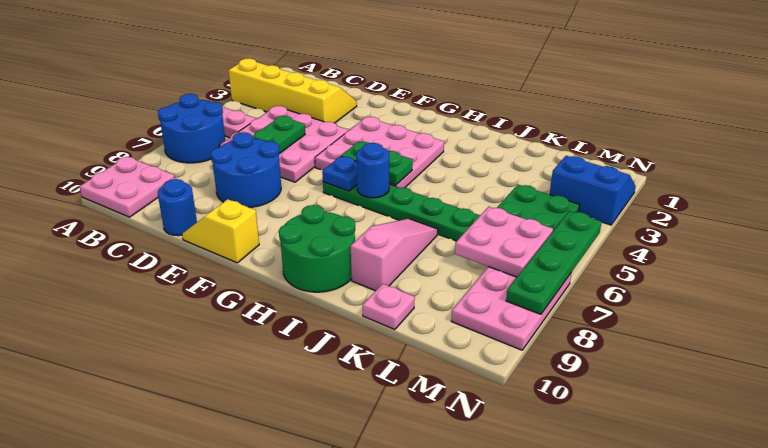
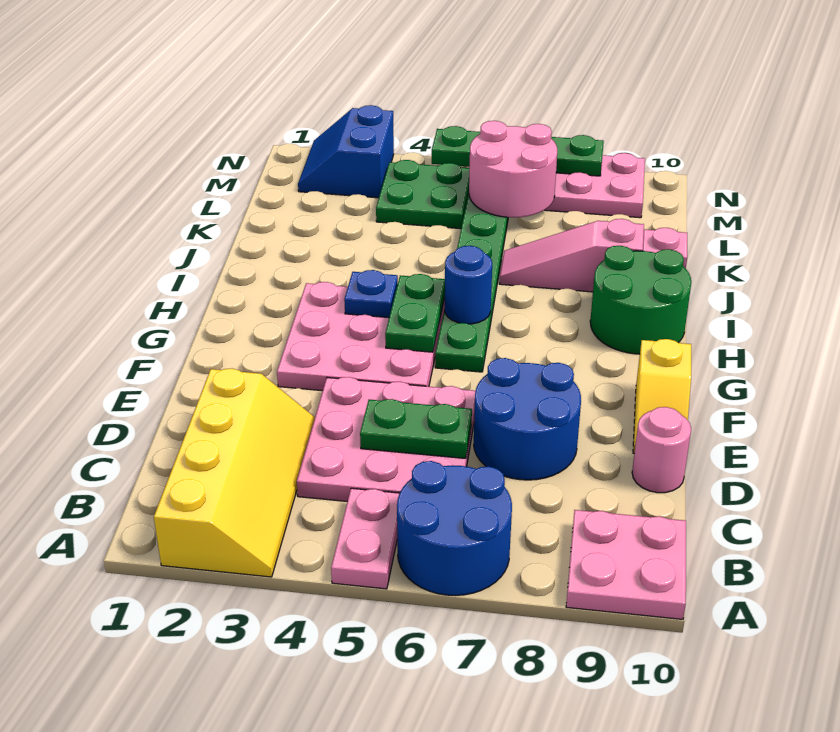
yellow slope A2:D3 level 1 top 3 -> yellow slope A2:D3 level 1 top 2
blue round brick D10 level 1 -> pink round brick D10 level 1
blue plate G6 level 2 -> blue plate H4 level 2
pink plate L6:M7 level 2 -> pink round brick L6:M7 level 2

